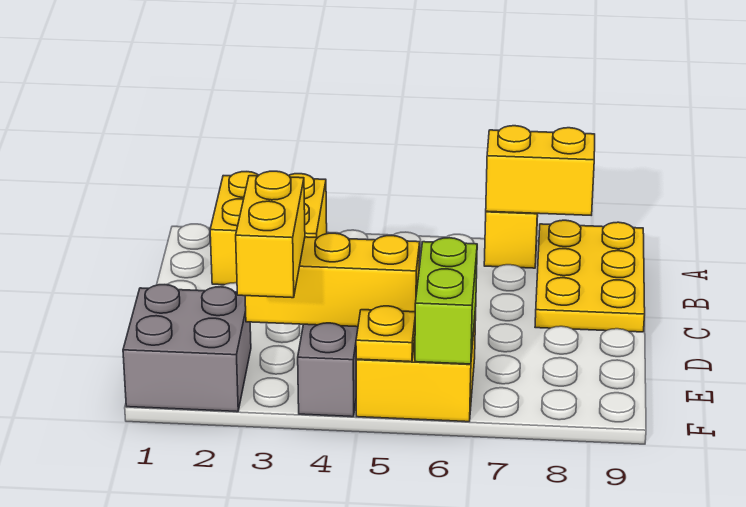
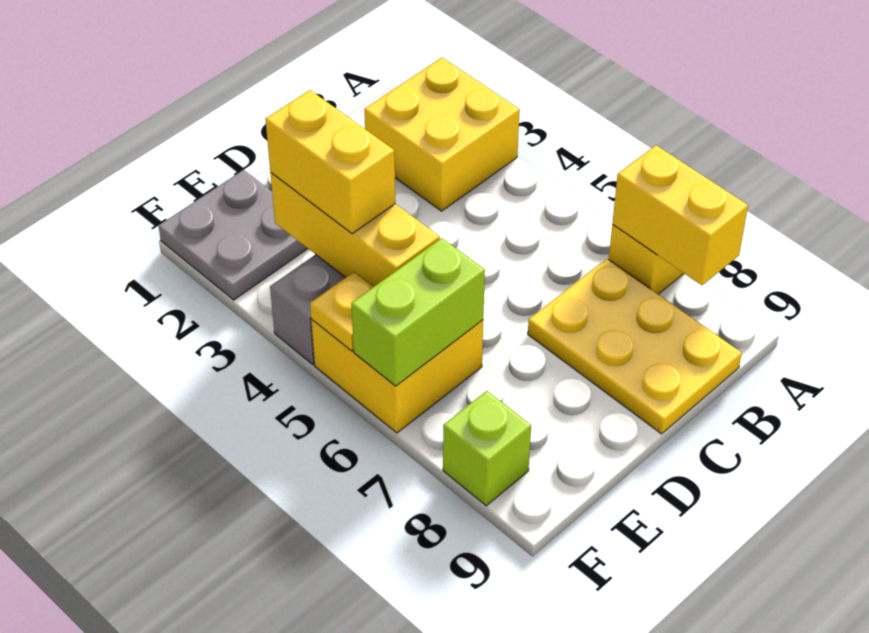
yellow plate A8:C9 level 1 -> yellow plate B7:C9 level 1
grey brick E1:F2 level 1 -> grey plate E1:F2 level 1
yellow brick E3:F3 level 3 -> yellow brick E3:E4 level 3
none -> lime brick F8 level 1

